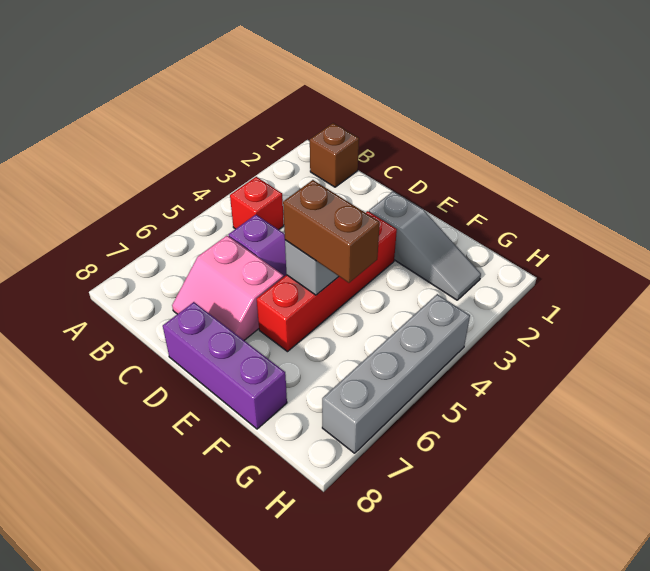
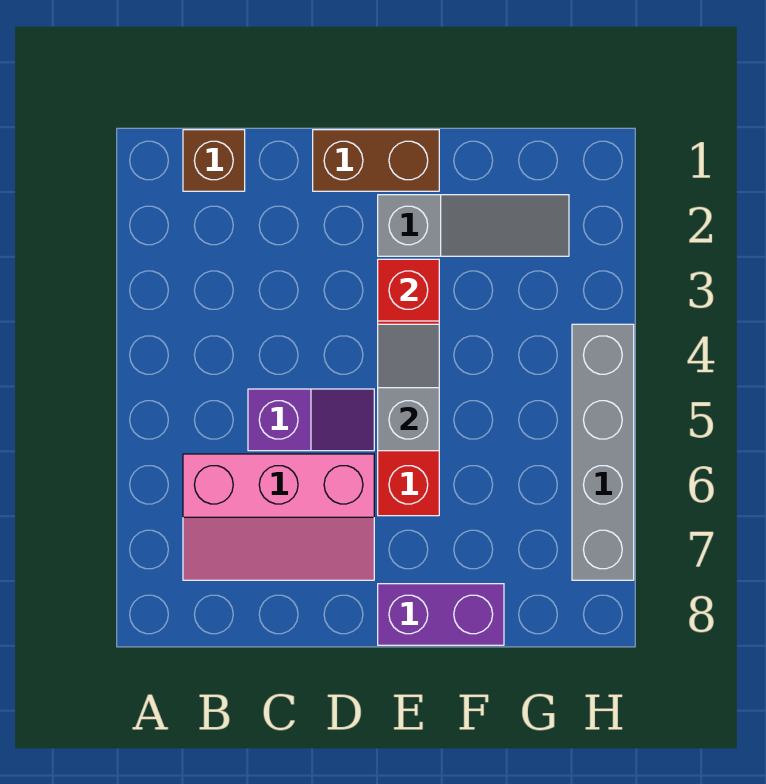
red brick B4 level 1 -> red brick E3 level 2
pink slope C6:D7 level 1 top 6 -> pink slope B6:D7 level 1 top 6
purple brick D8:F8 level 1 -> purple brick E8:F8 level 1
brown brick E5:F5 level 3 -> brown brick D1:E1 level 1

